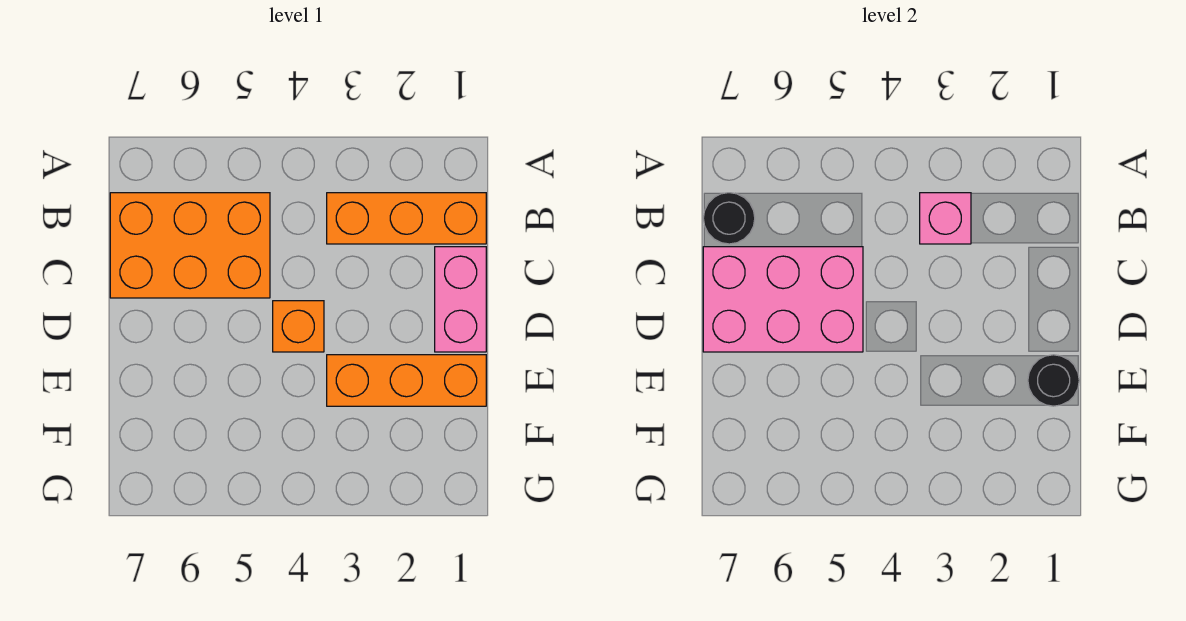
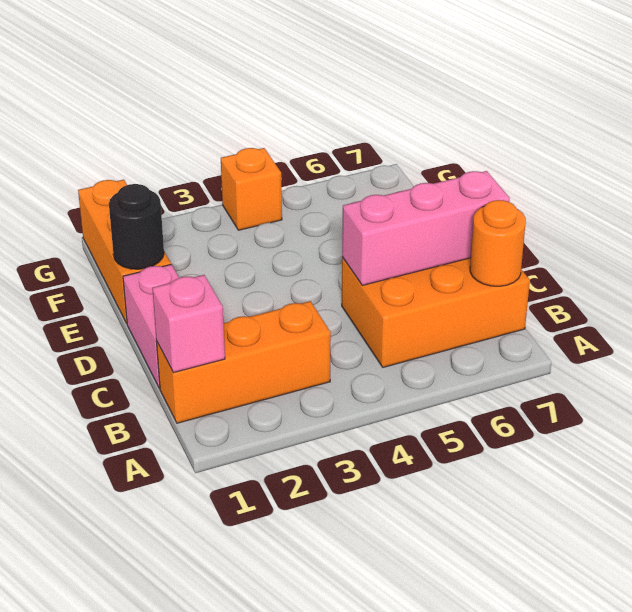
pink brick B3 level 2 -> pink brick B1 level 2
black round brick B7 level 2 -> orange round brick B7 level 2
pink brick C5:D7 level 2 -> pink brick C5:C7 level 2
orange brick D4 level 1 -> orange brick G4 level 1
orange brick E1:E3 level 1 -> orange brick E1:G1 level 1

